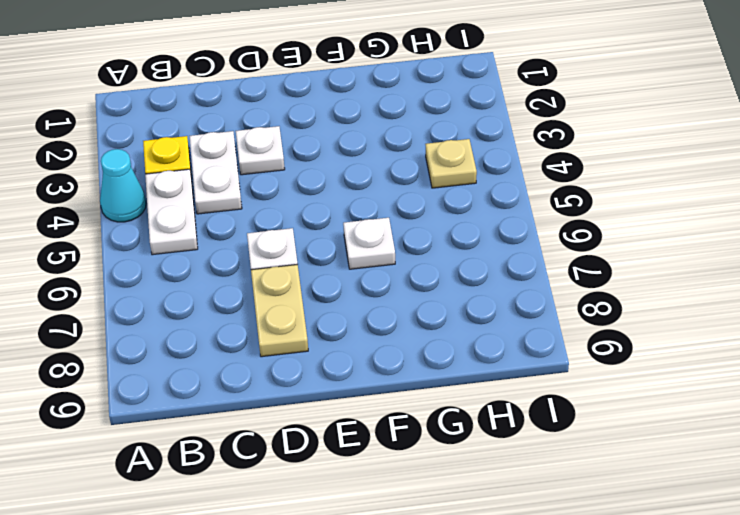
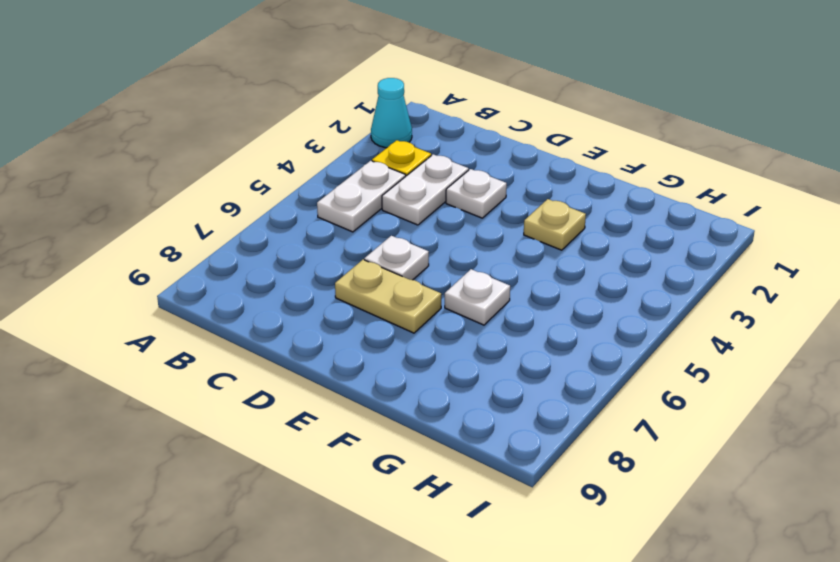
cyan cone A4 level 1 -> cyan cone A2 level 1
tan plate D7:D8 level 1 -> tan plate D7:E7 level 1
tan plate H4 level 1 -> tan plate F3 level 1

